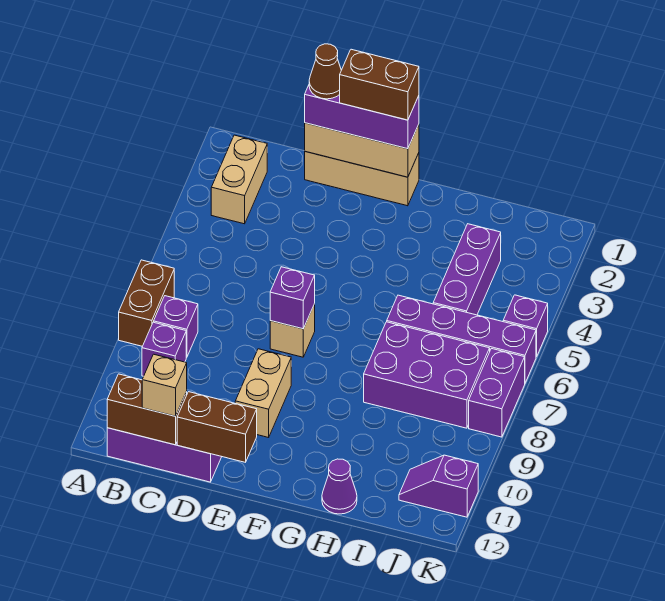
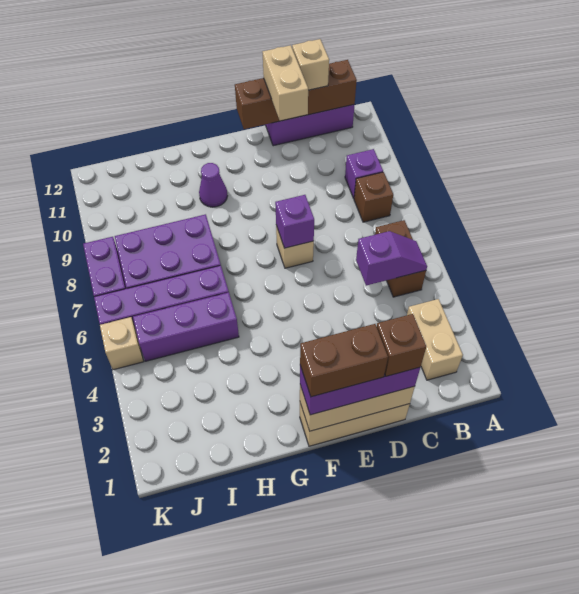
brown brick A7:A8 level 1 -> brown brick B5:B6 level 1
purple brick B8 level 1 -> brown brick B8 level 1
brown cone D1 level 4 -> brown brick D1 level 4
tan brick E9:E10 level 1 -> tan brick D11:D12 level 3
purple cone H12 level 1 -> purple cone G10 level 1
purple brick I3:I5 level 1 -> purple brick H5:J5 level 1
purple slope J11:K11 level 1 top K -> purple slope B5:C5 level 2 top C
purple brick K5 level 1 -> tan brick K5 level 1

